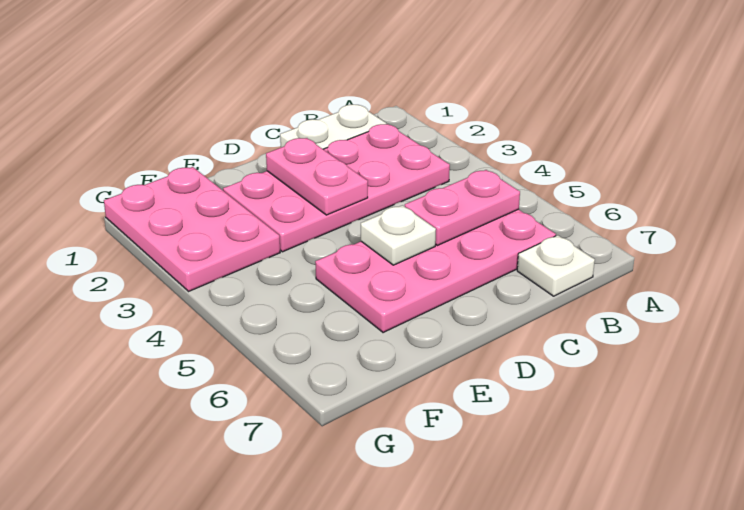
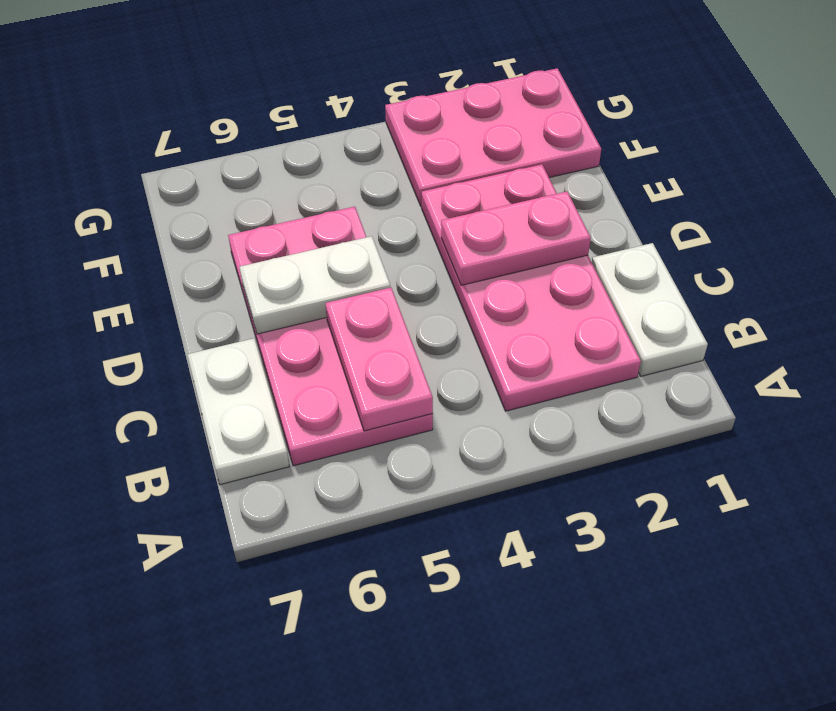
white plate B7 level 1 -> white plate B7:C7 level 1
white plate D5 level 2 -> white plate D5:D6 level 2

